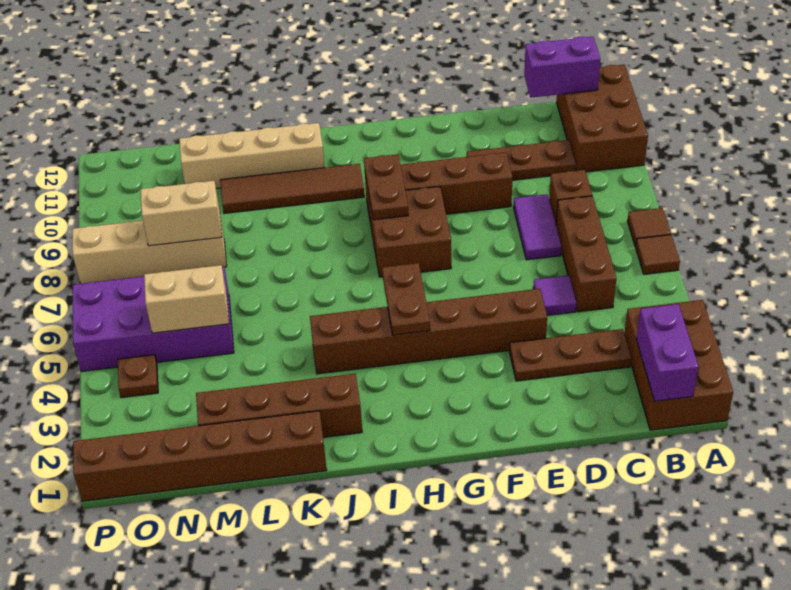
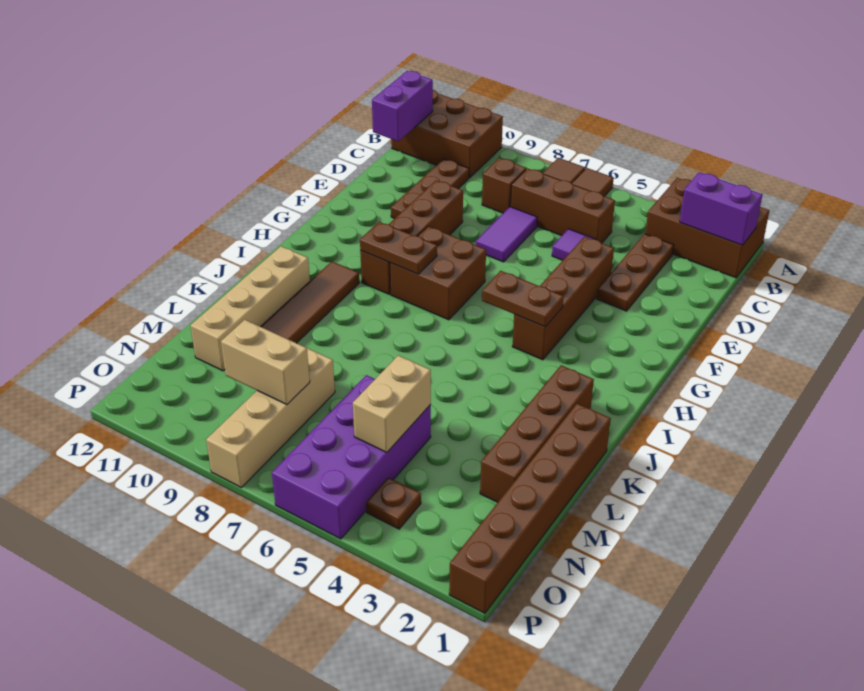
purple tile D7:D8 level 1 -> purple tile D7:E7 level 1
brown brick E4:J4 level 1 -> brown brick E4:H4 level 1
tan brick M8:N8 level 2 -> tan brick N8:N9 level 2

